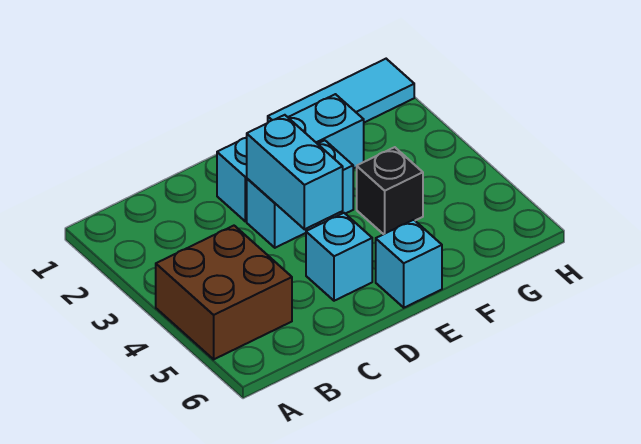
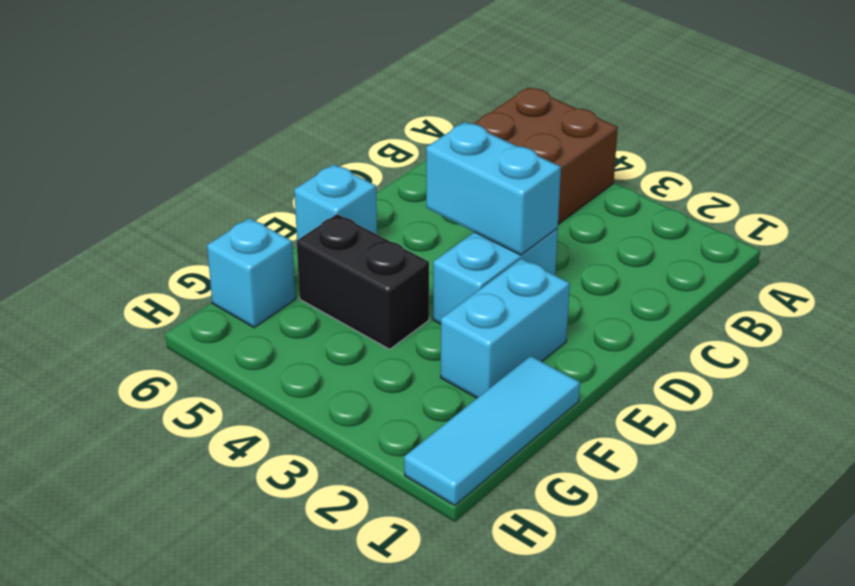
cyan brick D2:F2 level 1 -> cyan brick E2:F2 level 1
cyan brick D5 level 1 -> cyan brick G6 level 1
black brick F4 level 1 -> black brick F4:F5 level 1

